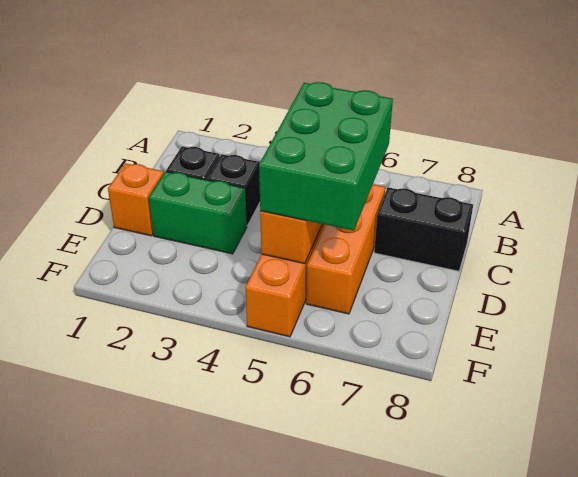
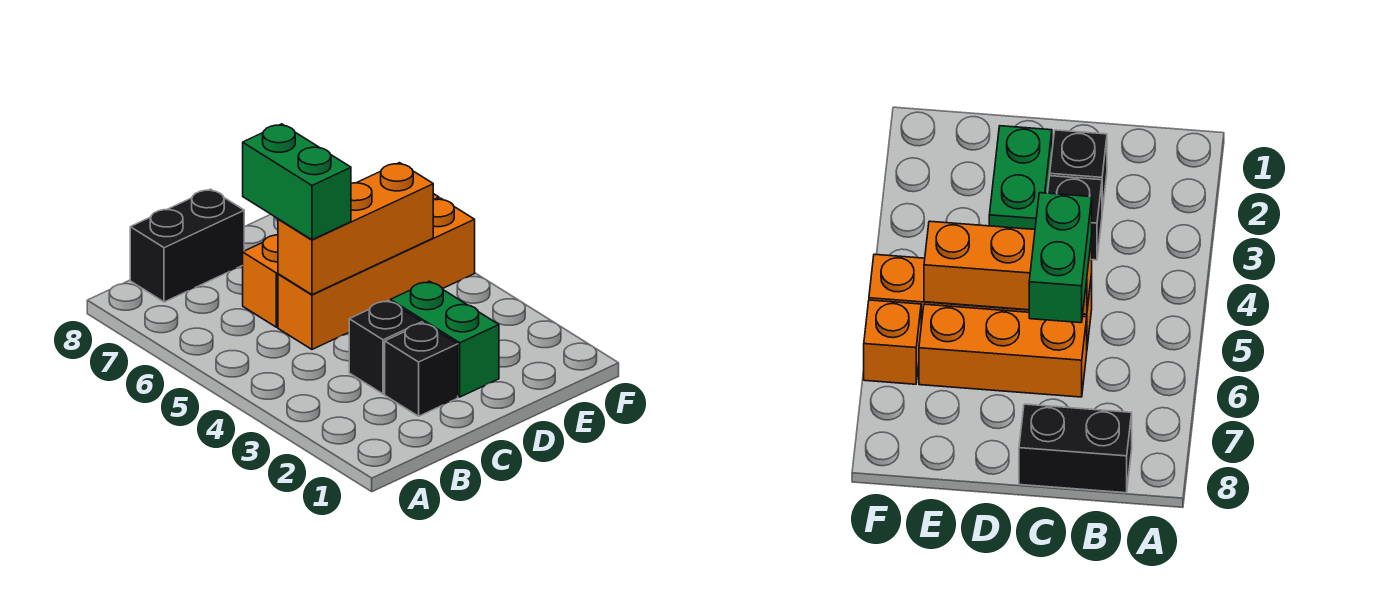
green brick C5:E6 level 3 -> green brick C5:C6 level 3
black brick C7:C8 level 1 -> black brick B8:C8 level 1
orange brick D1 level 1 -> orange brick F6 level 1

